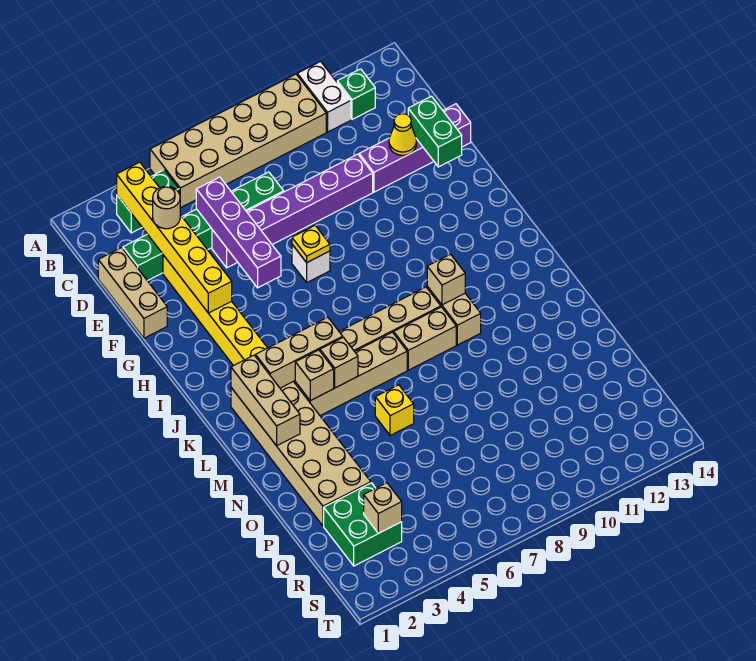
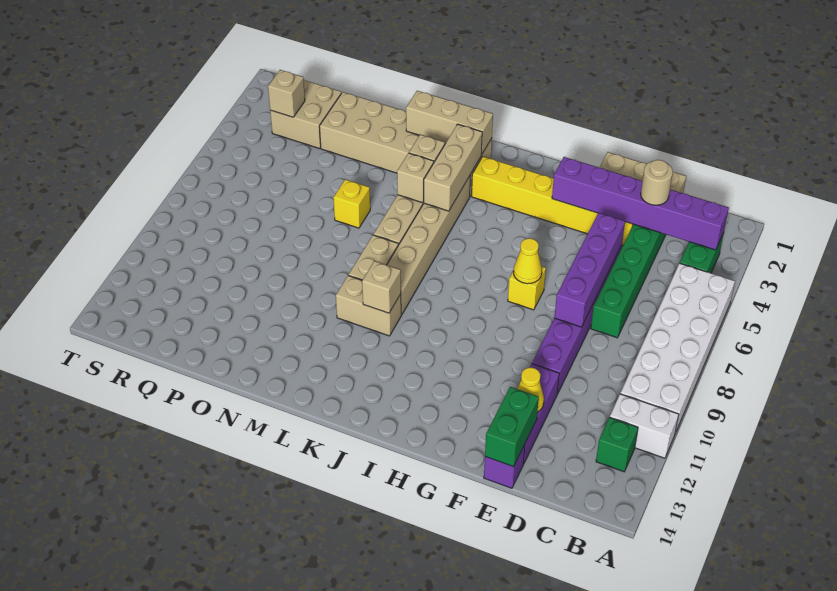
tan brick A5:B10 level 1 -> white brick A5:B10 level 1
yellow brick B3:G3 level 2 -> purple brick B3:G3 level 2
purple brick D5:G5 level 2 -> purple brick E5:E8 level 2
green brick E13:F13 level 2 -> green brick E13:E14 level 2
white brick G7 level 1 -> yellow brick G7 level 1
yellow plate G7 level 2 -> yellow cone G7 level 2
green brick Q2:R3 level 1 -> tan brick Q2:R3 level 1

